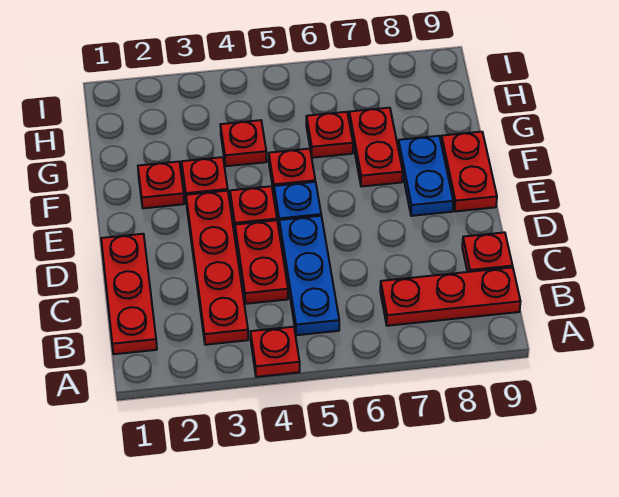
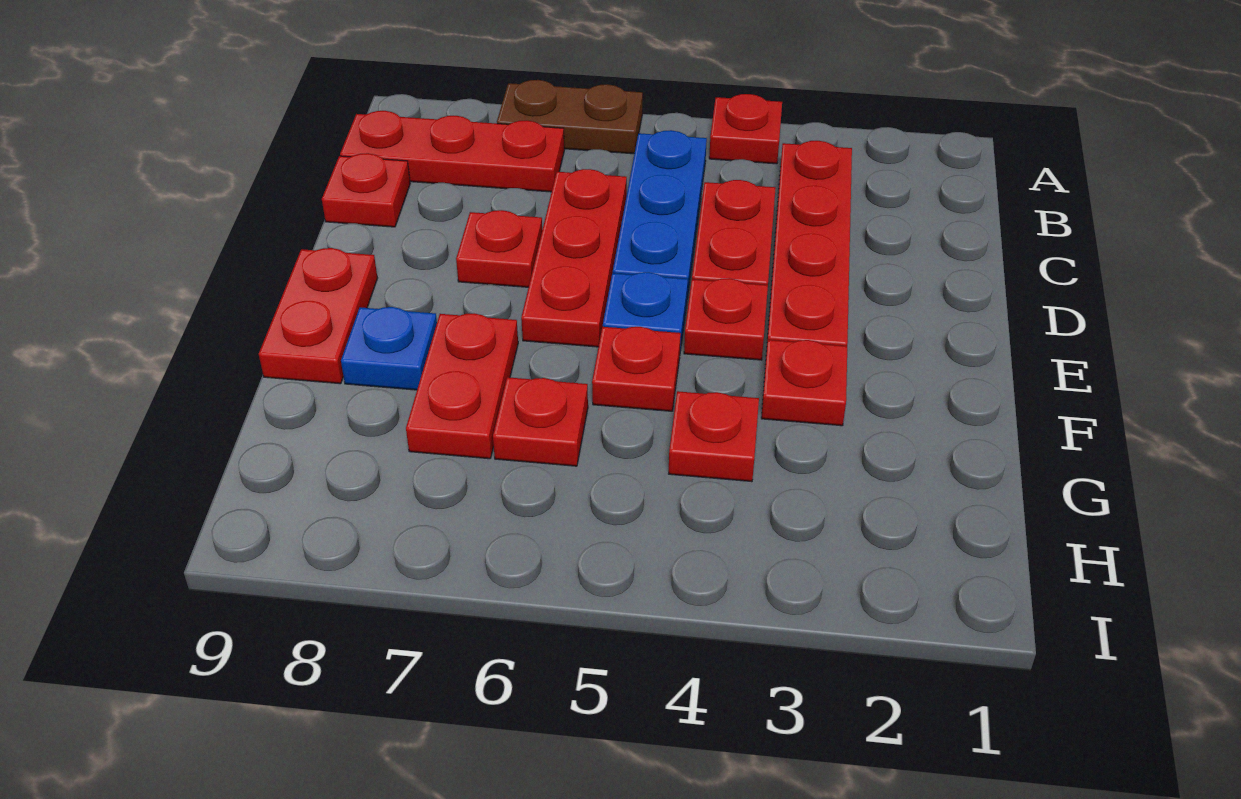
none -> brown plate A6:A7 level 1
red plate B1:D1 level 1 -> red plate C6:E6 level 1
blue plate E8:F8 level 1 -> blue plate F8 level 1
red plate F2 level 1 -> red plate D7 level 1

